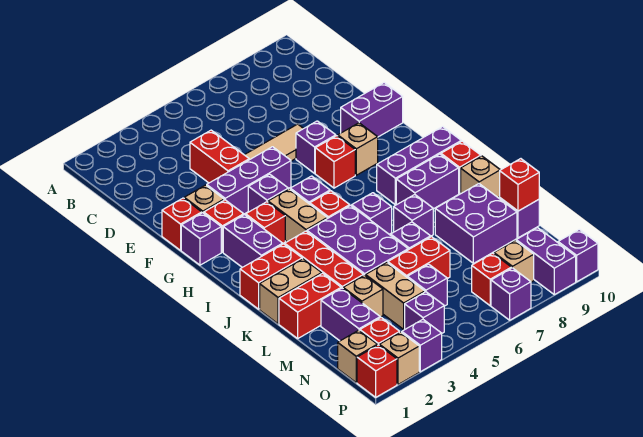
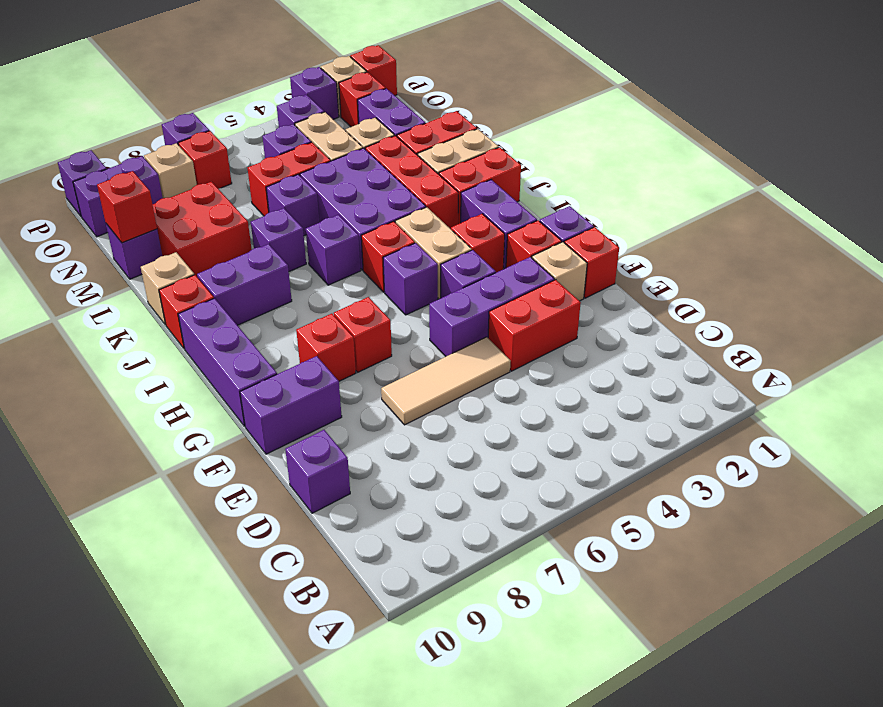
red brick D4:E4 level 1 -> red brick E3:E4 level 1
purple brick F7 level 1 -> purple brick D10 level 1
tan brick G8 level 1 -> red brick G8 level 1
purple brick I8:I10 level 1 -> purple brick G10:I10 level 1
purple brick L8:M9 level 1 -> red brick L8:M9 level 1
tan brick O1 level 1 -> none
purple brick O9:P9 level 1 -> purple brick O9:O10 level 1

